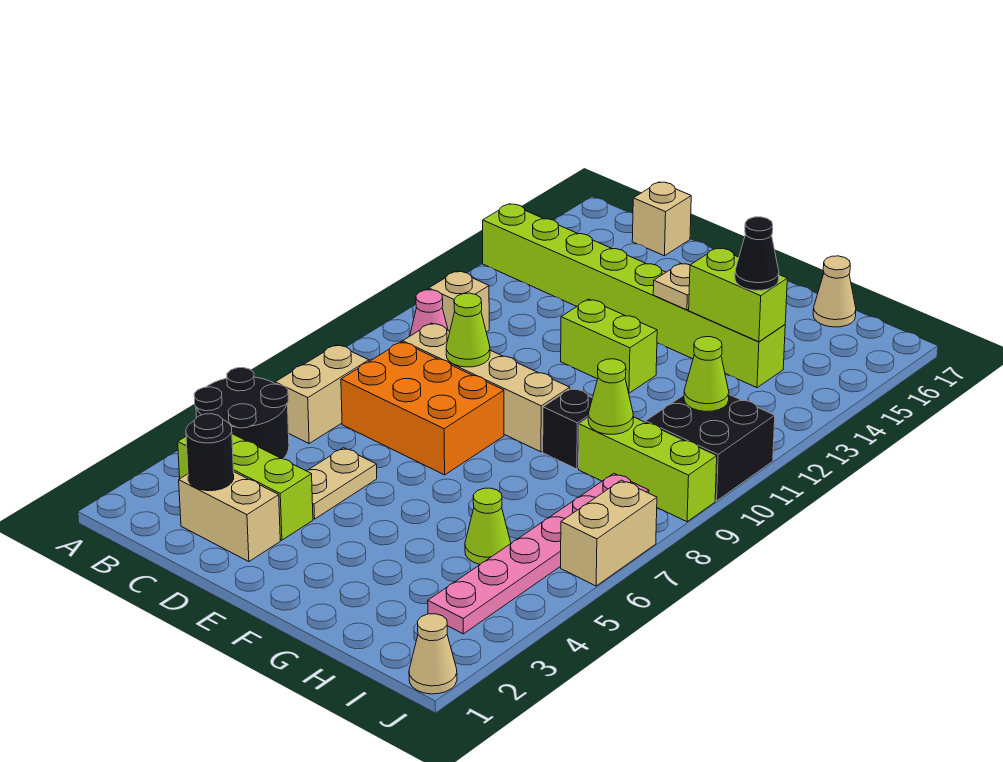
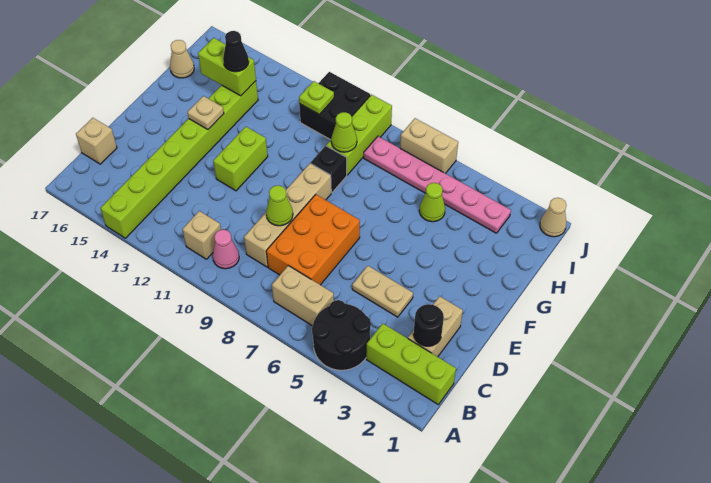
lime brick B3:D3 level 1 -> lime brick B1:B3 level 1
lime brick G14:H14 level 2 -> lime brick H14:H15 level 2
lime cone I11 level 2 -> lime plate I11 level 2

